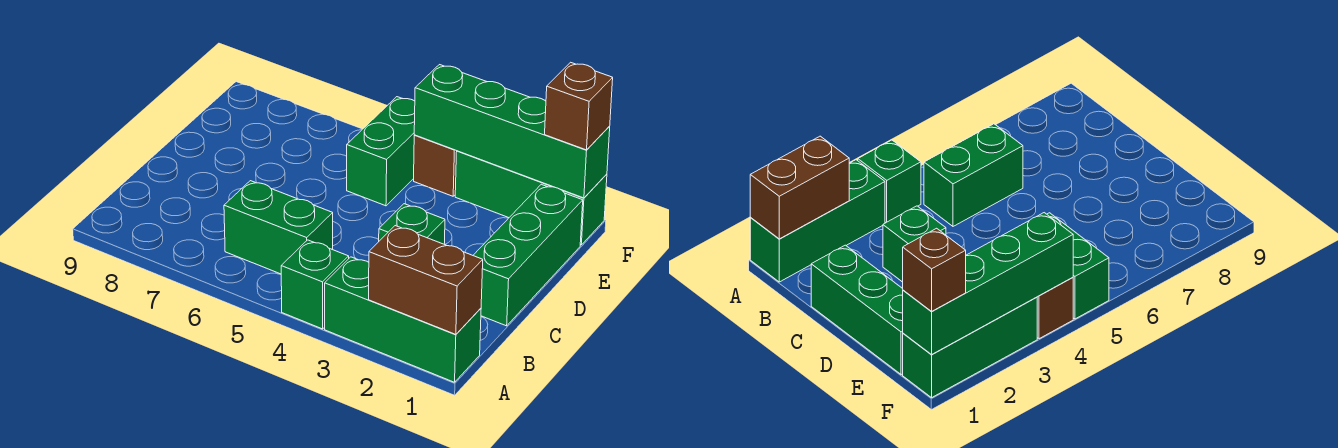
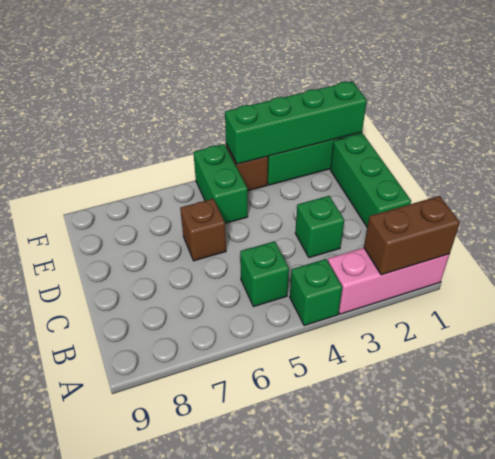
green brick A1:A3 level 1 -> pink brick A1:A3 level 1
green brick B5:B6 level 1 -> green brick B5 level 1
brown brick F1 level 3 -> brown brick D6 level 1

